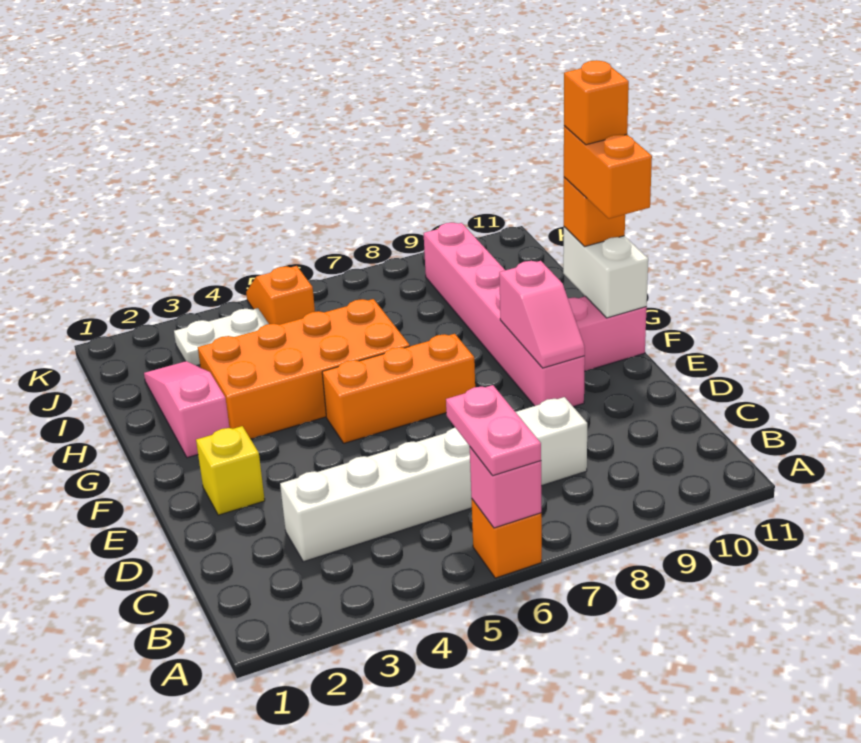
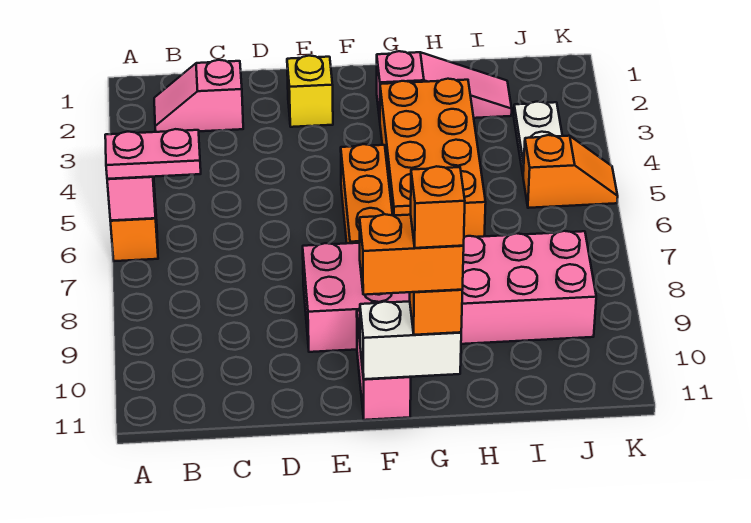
white brick C3:C8 level 1 -> none
pink brick E9:J9 level 1 -> pink brick E8:J9 level 1
pink slope E9:F9 level 2 top F -> pink slope B2:C2 level 1 top C

